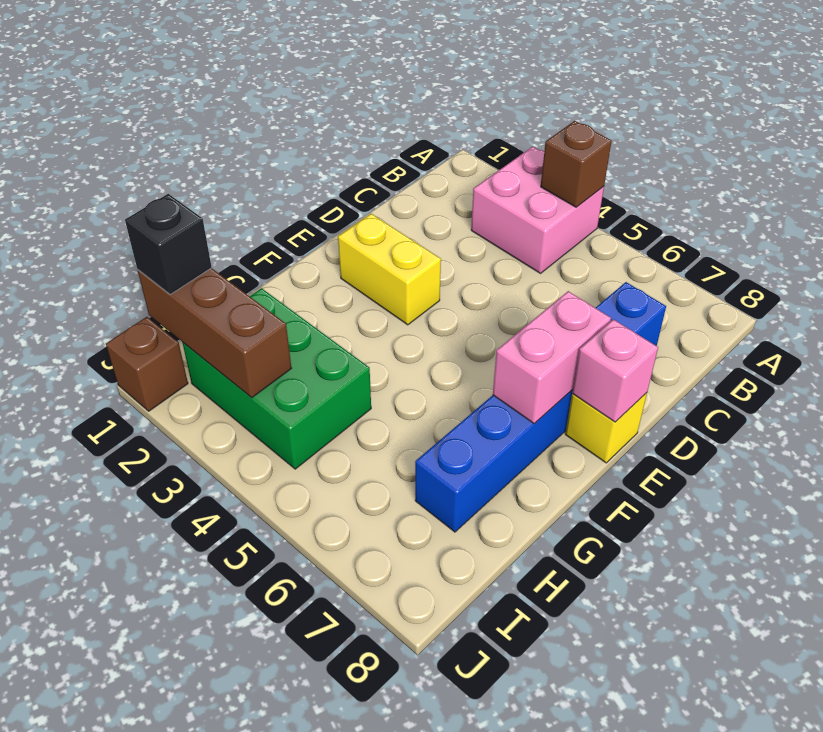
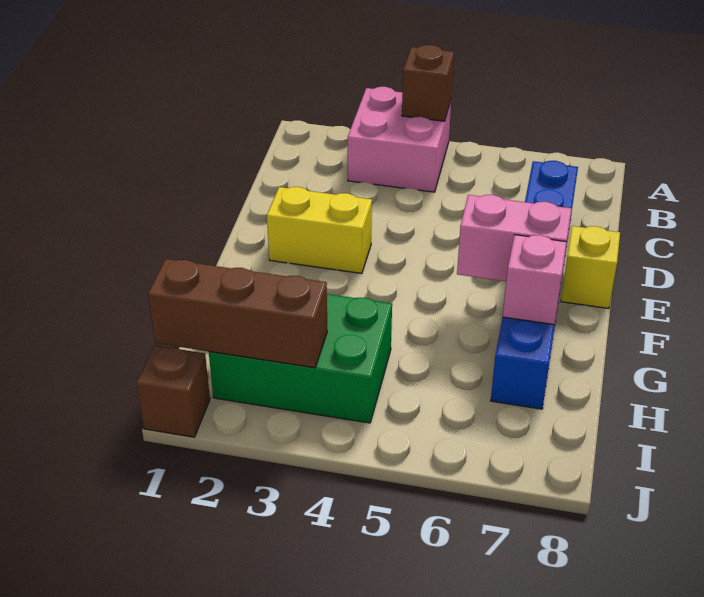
pink brick E7:F7 level 2 -> pink brick F6:F7 level 2
pink brick E8 level 2 -> pink brick G7 level 2
black brick I1 level 3 -> none

